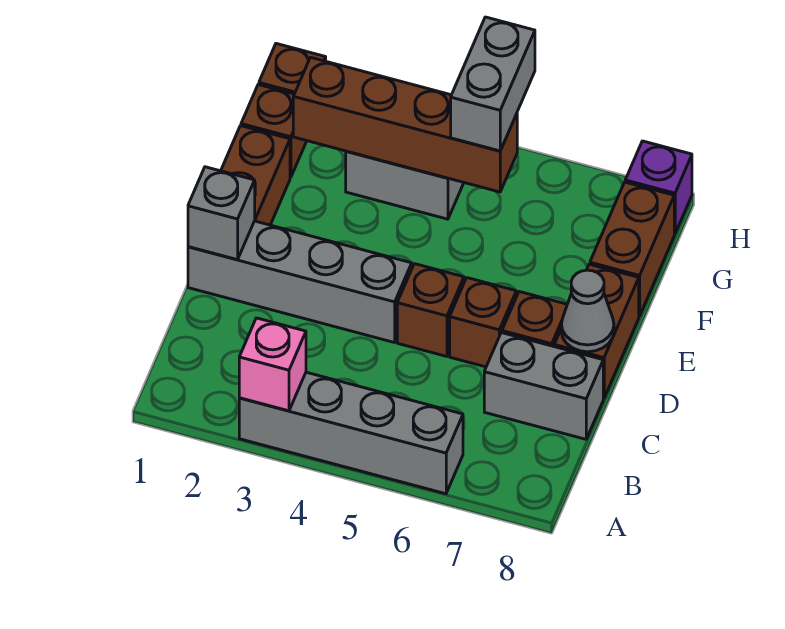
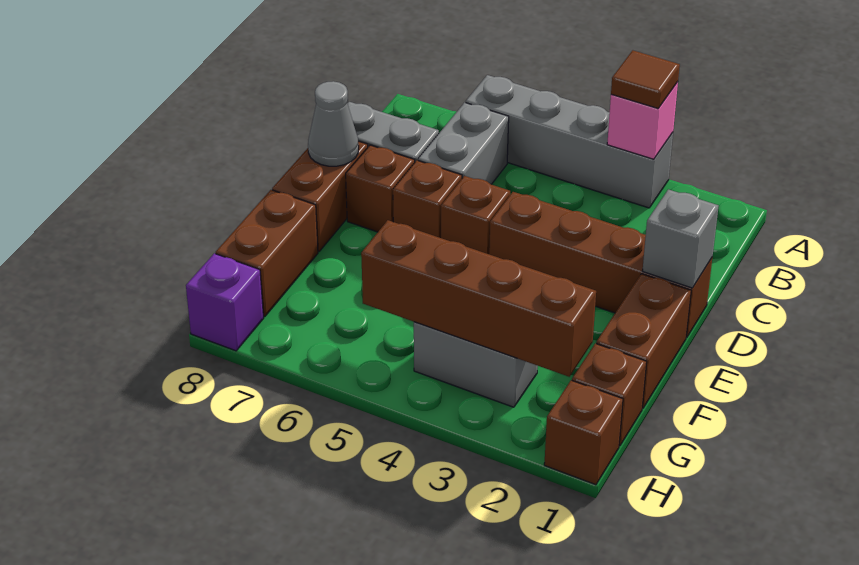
none -> brown tile A3 level 3
grey brick D1:D4 level 1 -> brown brick D1:D4 level 1
grey brick G5:H5 level 3 -> grey brick B6:C6 level 1

